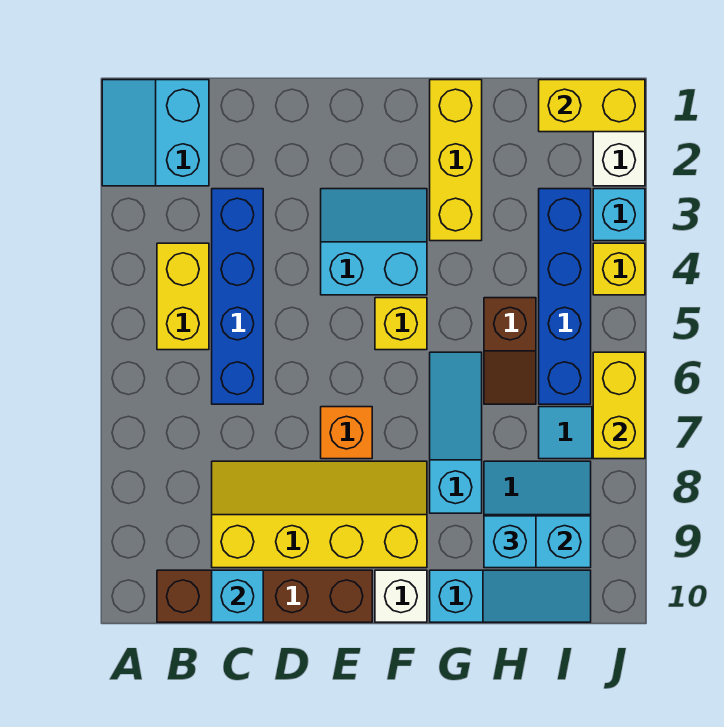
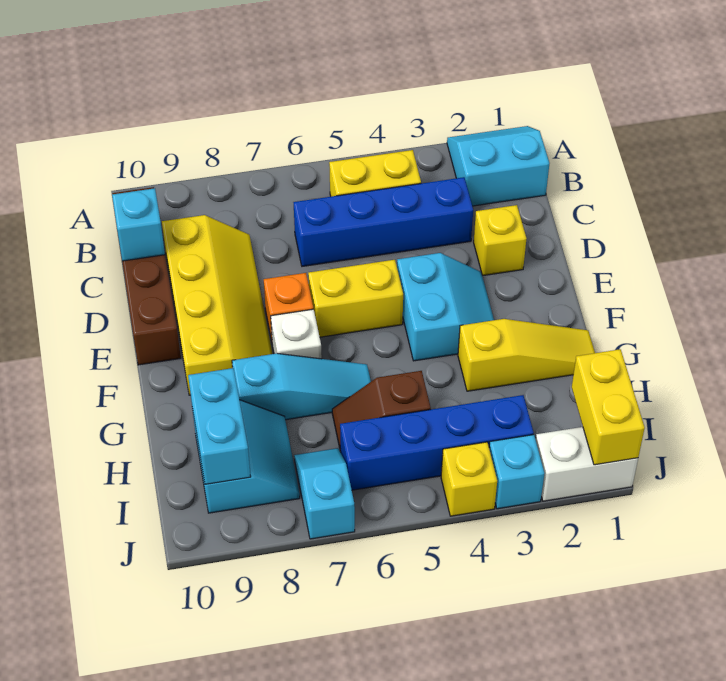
yellow brick F5 level 1 -> yellow brick D2 level 1
white brick F10 level 1 -> white brick F7 level 1
yellow brick G1:G3 level 1 -> yellow slope G1:G3 level 1 top 3
cyan slope G10:I10 level 1 top G -> none
cyan brick H9 level 3 -> none
yellow brick J6:J7 level 2 -> yellow brick E5:E6 level 1

